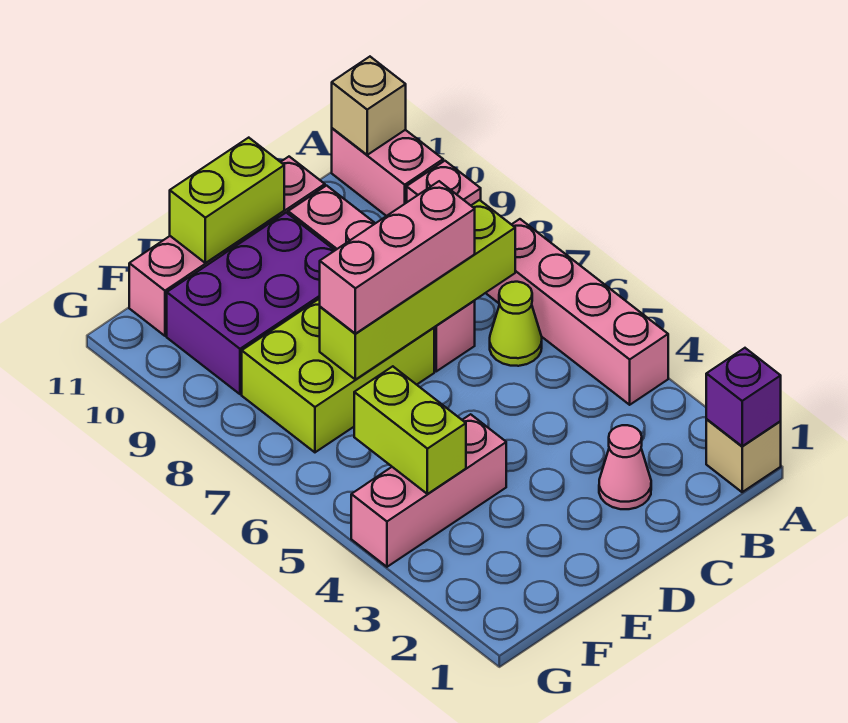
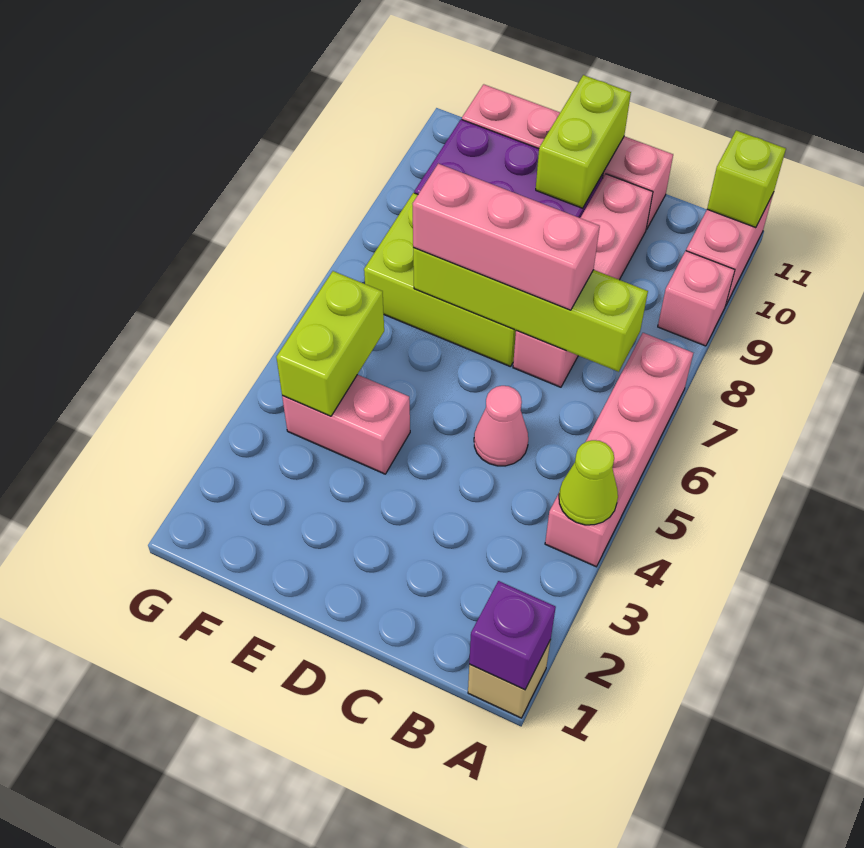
tan brick A11 level 2 -> lime brick A11 level 2
lime cone B6 level 1 -> lime cone A4 level 2
pink cone C2 level 1 -> pink cone C5 level 1
lime brick D11:E11 level 2 -> lime brick D10:D11 level 2
pink brick E4:G4 level 1 -> pink brick E4:F4 level 1

